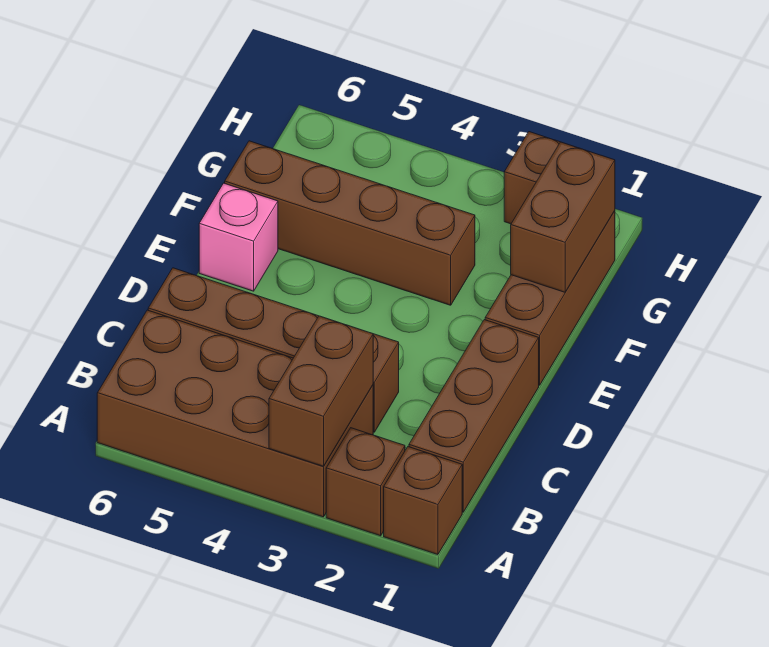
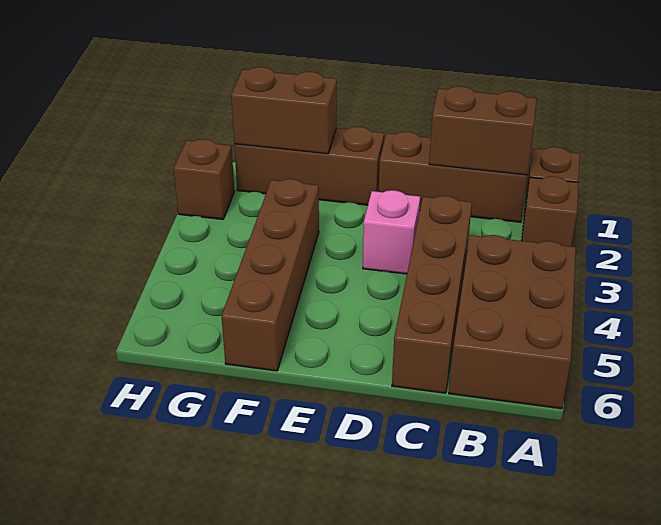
brown brick A3:B6 level 1 -> brown brick A4:B6 level 1
brown brick A3:B3 level 2 -> brown brick B1:C1 level 2
pink brick E6 level 1 -> pink brick D3 level 1

